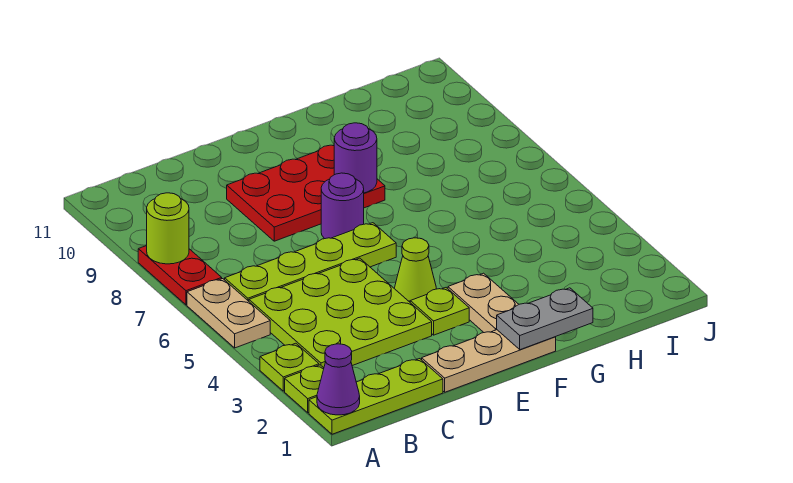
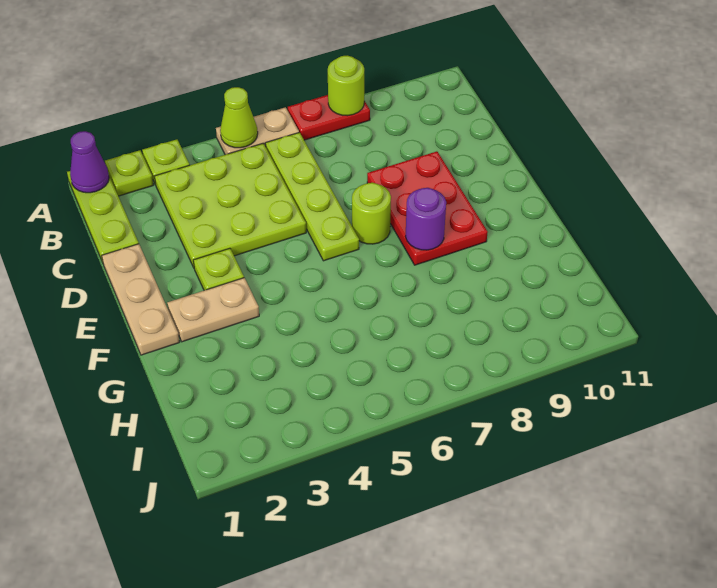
lime cone E4 level 1 -> lime cone A5 level 2
purple round brick E7 level 1 -> lime round brick E7 level 1
grey plate F1:G1 level 2 -> none

